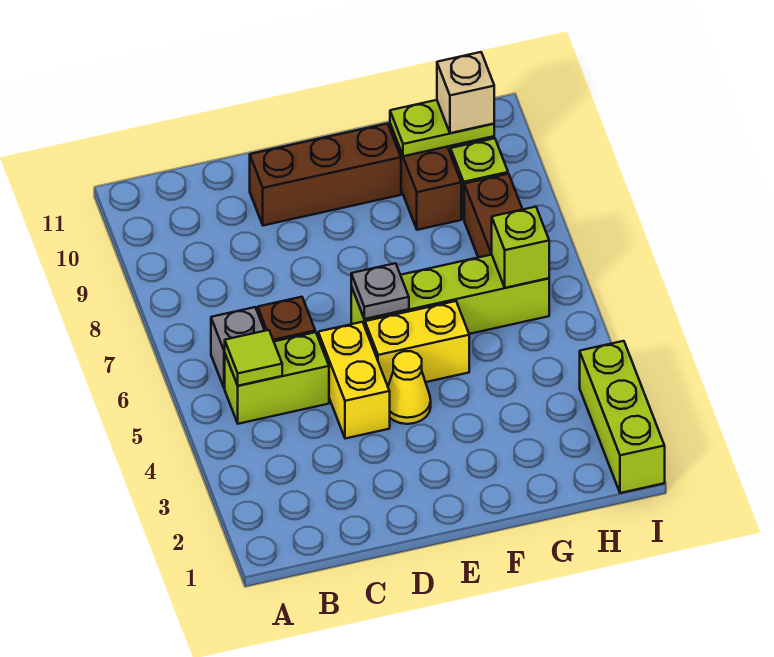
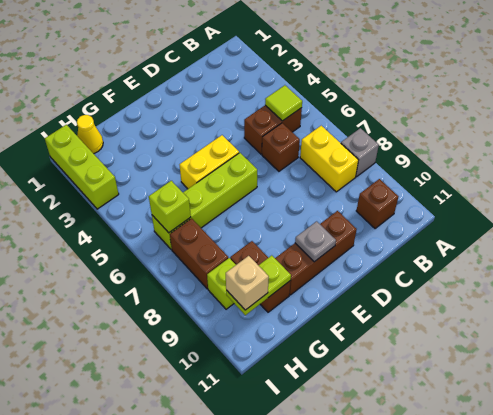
lime brick B5:C5 level 1 -> brown brick B5:C5 level 1
grey brick B6 level 1 -> grey brick A8 level 1
none -> brown brick B10 level 1
yellow brick D4:D5 level 1 -> yellow brick B7:B8 level 1
yellow cone E4 level 1 -> yellow cone H1 level 1
grey plate E6 level 2 -> grey plate E10 level 2

